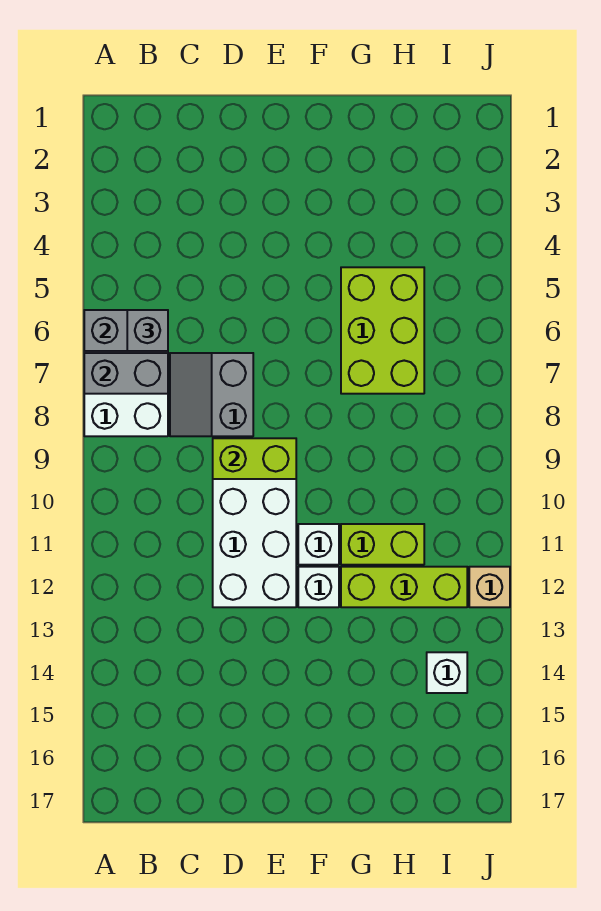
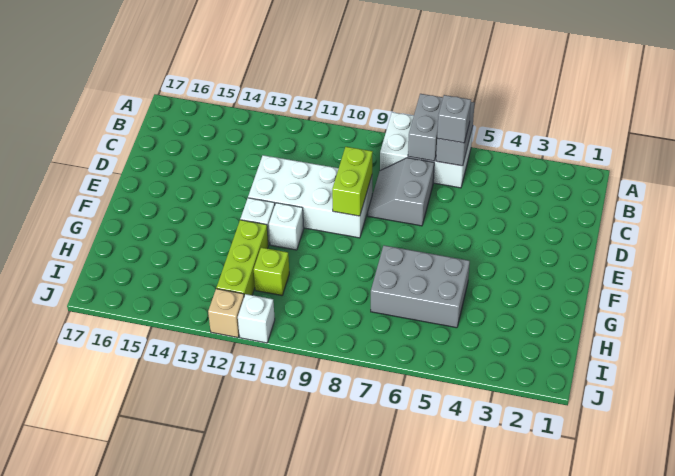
grey slope C7:D8 level 1 top D -> grey slope C7:D8 level 1 top 7
lime brick G5:H7 level 1 -> grey brick G5:H7 level 1
lime brick G11:H11 level 1 -> lime brick H11 level 1
white brick I14 level 1 -> white brick J11 level 1

